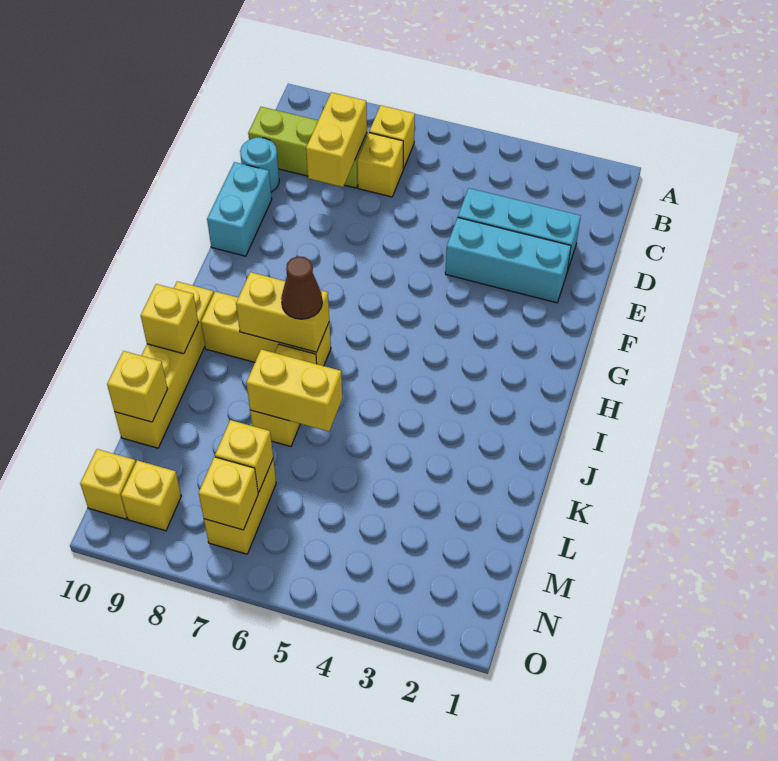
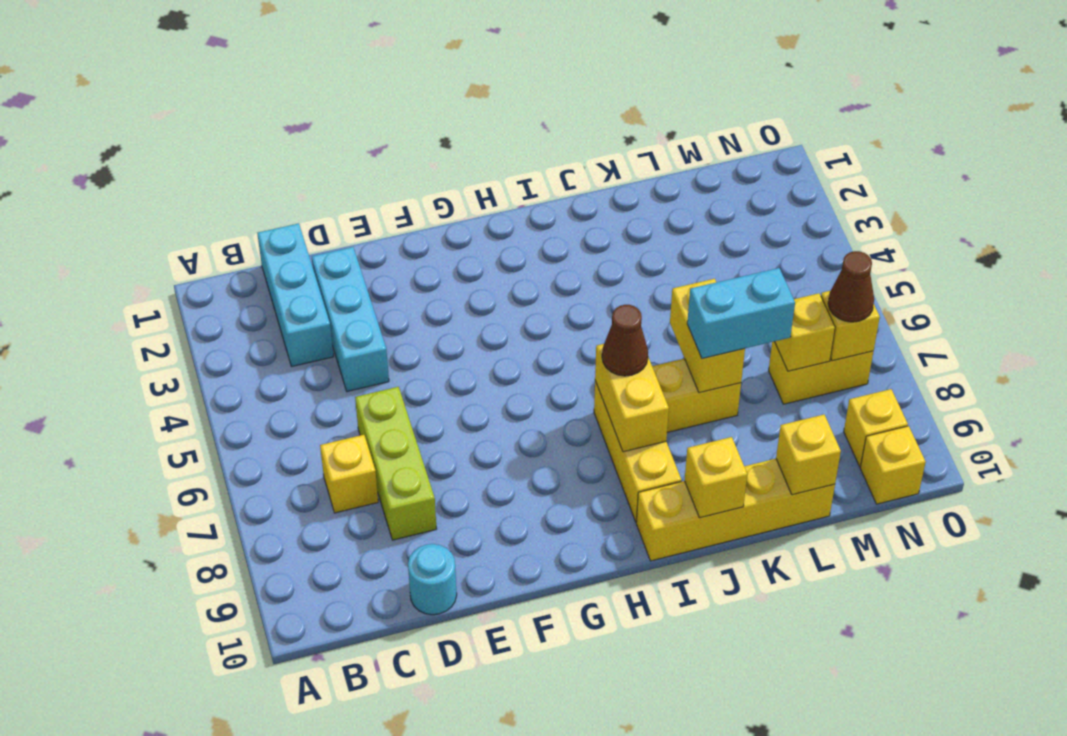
yellow brick B7 level 1 -> none
lime brick C8:C10 level 1 -> lime brick D6:D8 level 1
yellow brick C8:D8 level 2 -> none
cyan brick E2:E4 level 1 -> cyan brick C1:C3 level 1
cyan brick E10:F10 level 1 -> cyan brick K7:L7 level 3
none -> brown cone N7 level 3

